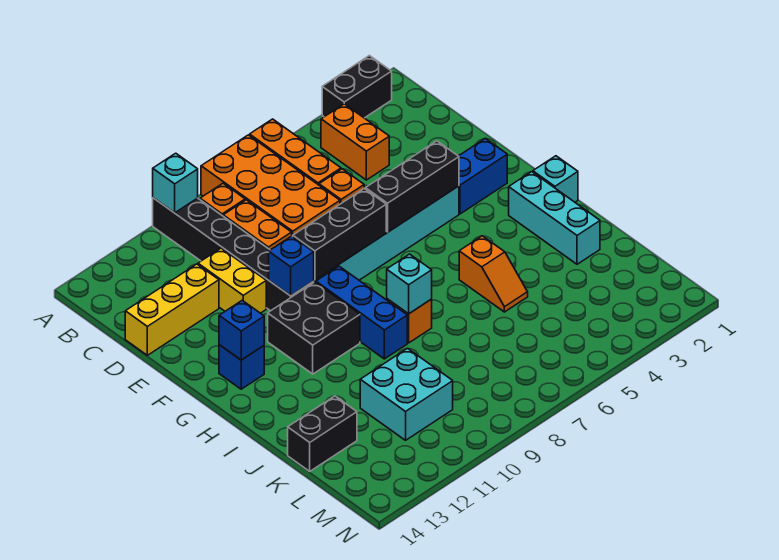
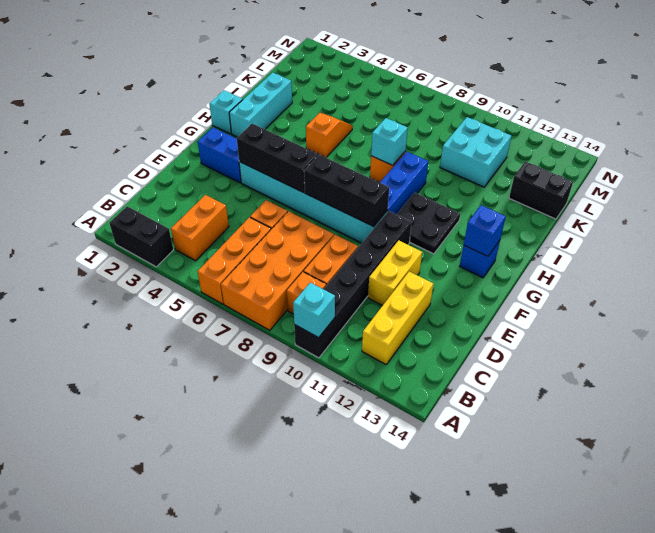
yellow brick D12:D14 level 1 -> yellow brick B12:D12 level 1
blue brick F10 level 2 -> none
black brick G10:H11 level 1 -> black plate G10:H11 level 1

